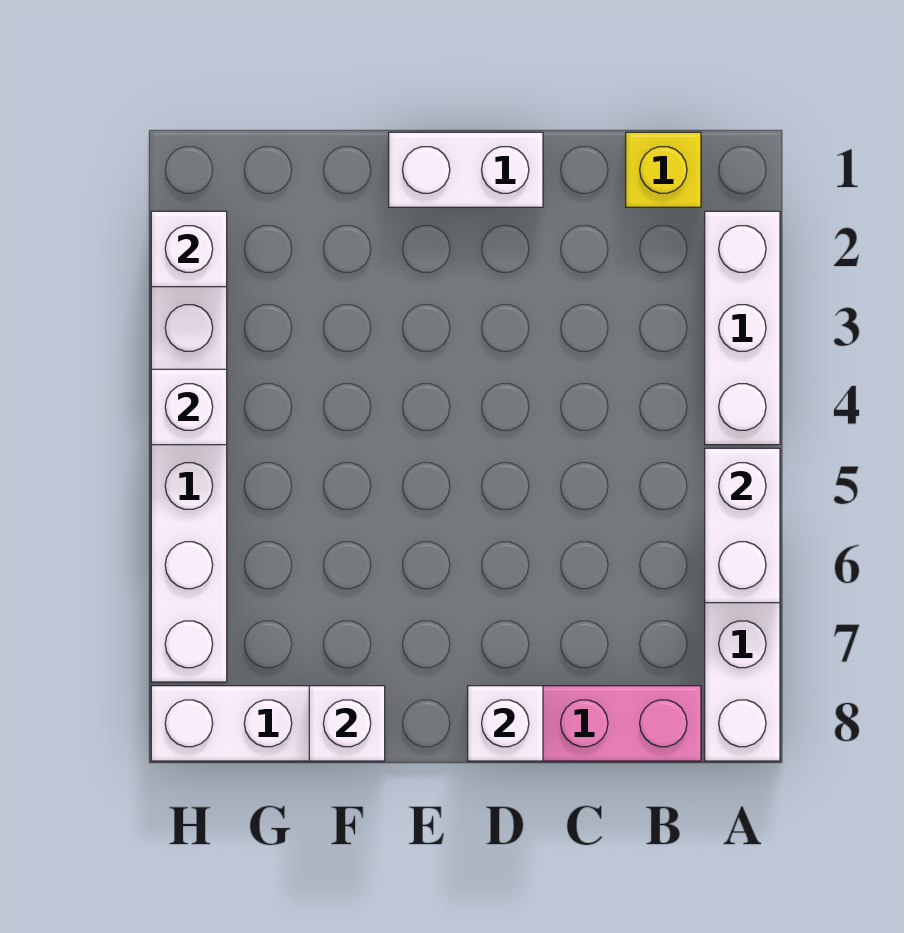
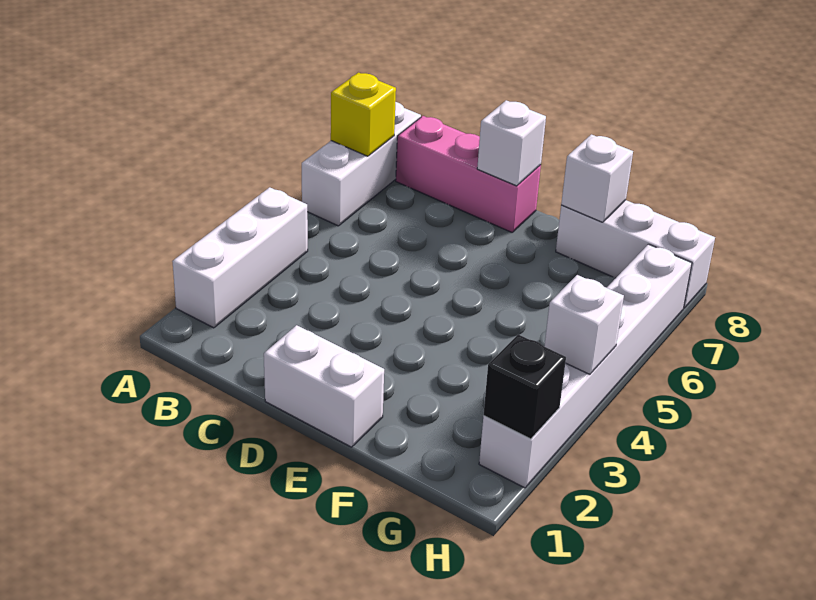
white brick A5:A6 level 2 -> none
yellow brick B1 level 1 -> yellow brick A7 level 2
white brick H2 level 2 -> black brick H2 level 2

